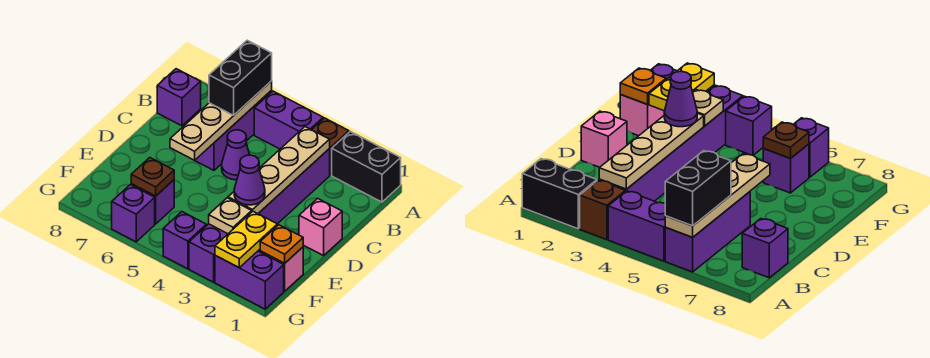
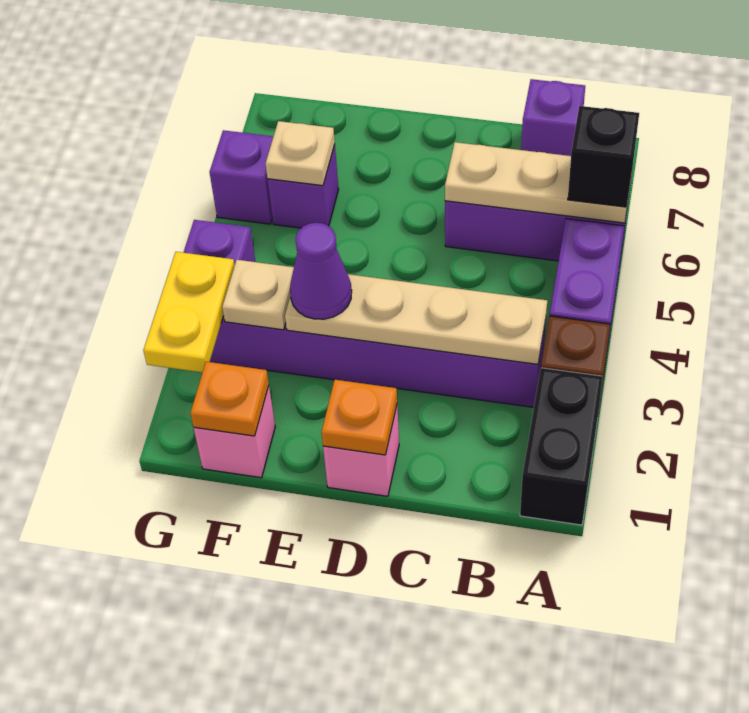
tan plate A6:D6 level 2 -> tan plate A6:C6 level 2
black brick A6:B6 level 3 -> black brick A6 level 3
purple cone C5 level 1 -> none
none -> orange plate D1 level 2
yellow plate F2:G2 level 2 -> yellow plate G2:G3 level 2
brown plate F6 level 2 -> tan plate F6 level 2
purple brick G1:G2 level 1 -> none

